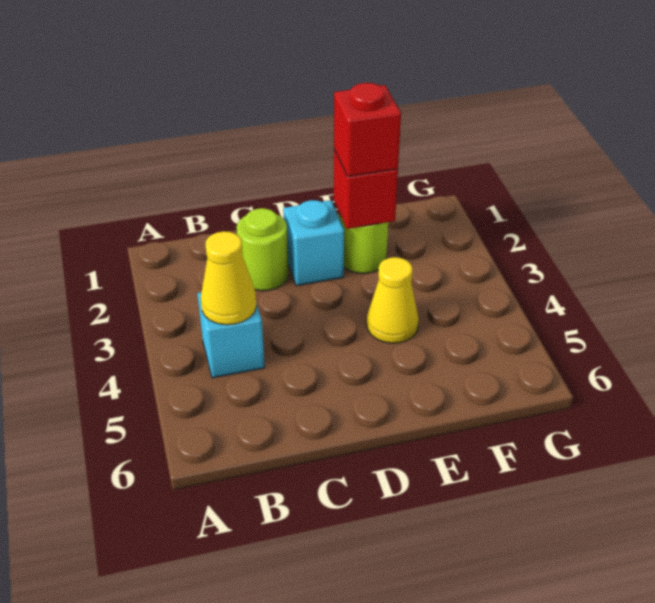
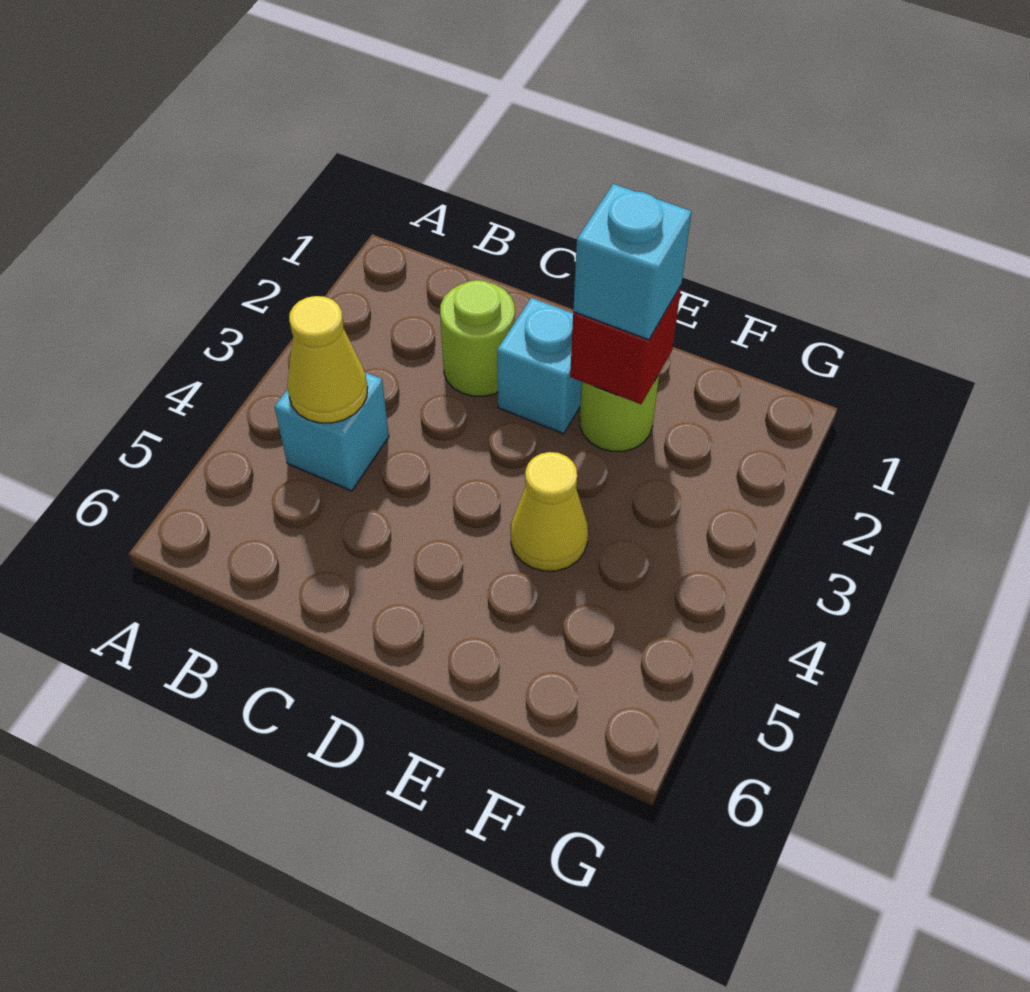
red brick E2 level 3 -> cyan brick E2 level 3

